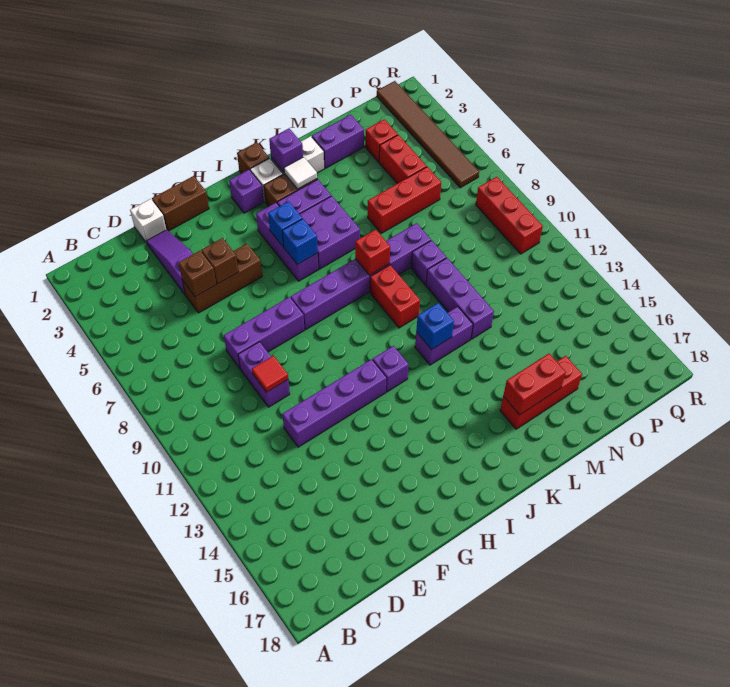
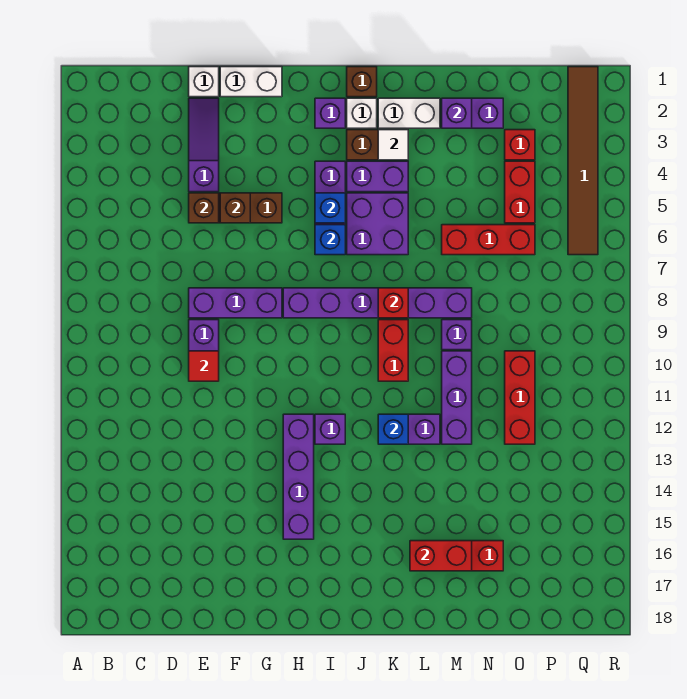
purple brick E12:H12 level 1 -> purple brick H12:H15 level 1
brown brick F1:G1 level 1 -> white brick F1:G1 level 1
purple brick K2 level 2 -> purple brick M2 level 2
red brick Q8:Q10 level 1 -> red brick O10:O12 level 1

